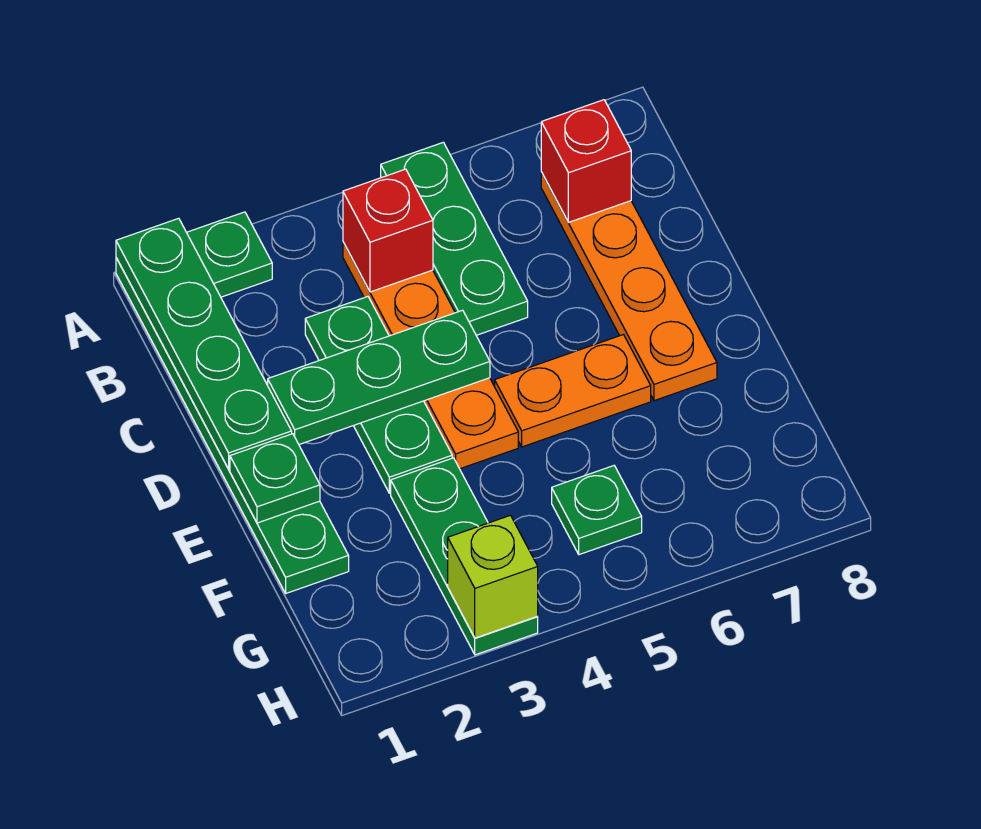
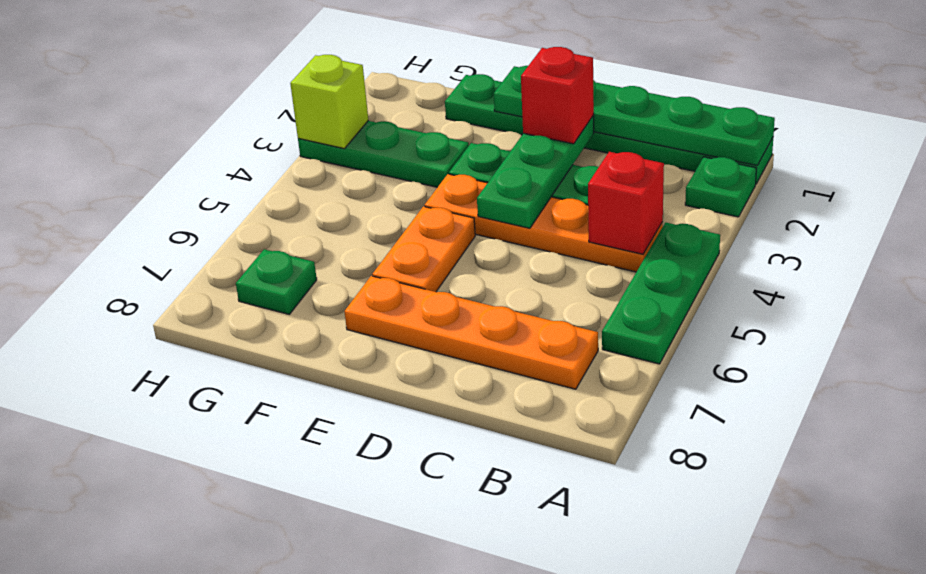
green plate A5:C5 level 1 -> green plate A4:A6 level 1
red brick B7 level 2 -> red brick D2 level 3
green plate G5 level 1 -> green plate G7 level 1

